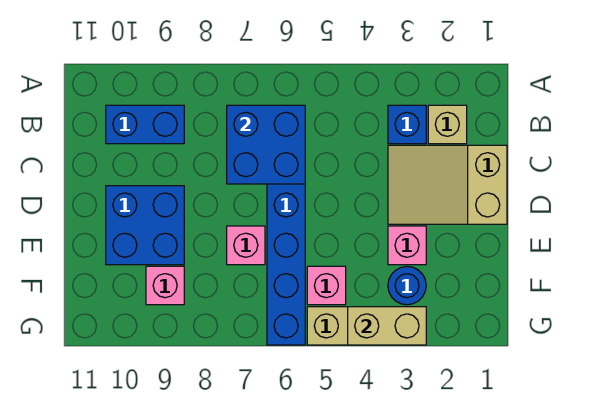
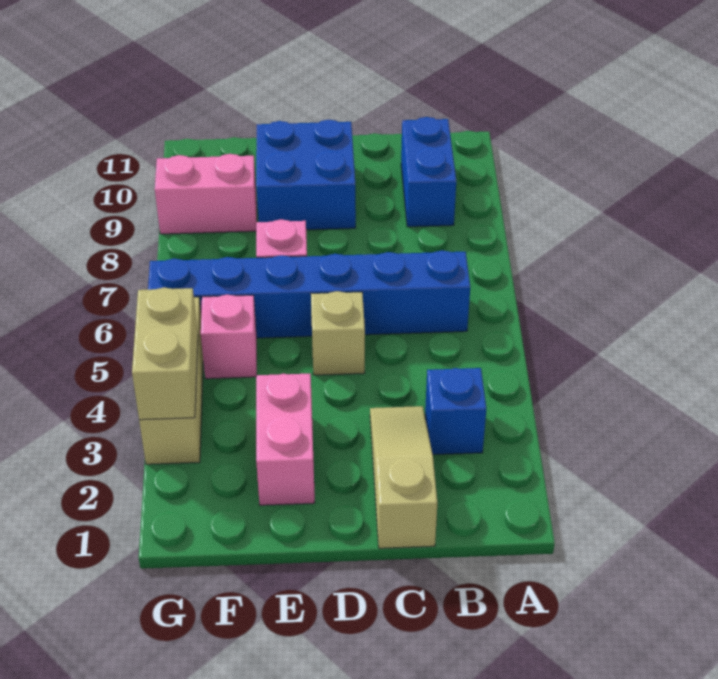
tan brick B2 level 1 -> tan brick D5 level 1
blue brick B6:C7 level 2 -> none
tan slope C1:D3 level 1 top 1 -> tan slope C1:C3 level 1 top 1
pink brick E3 level 1 -> pink brick E2:E3 level 1
blue round brick F3 level 1 -> none
pink brick F9 level 1 -> pink brick F9:G9 level 1

